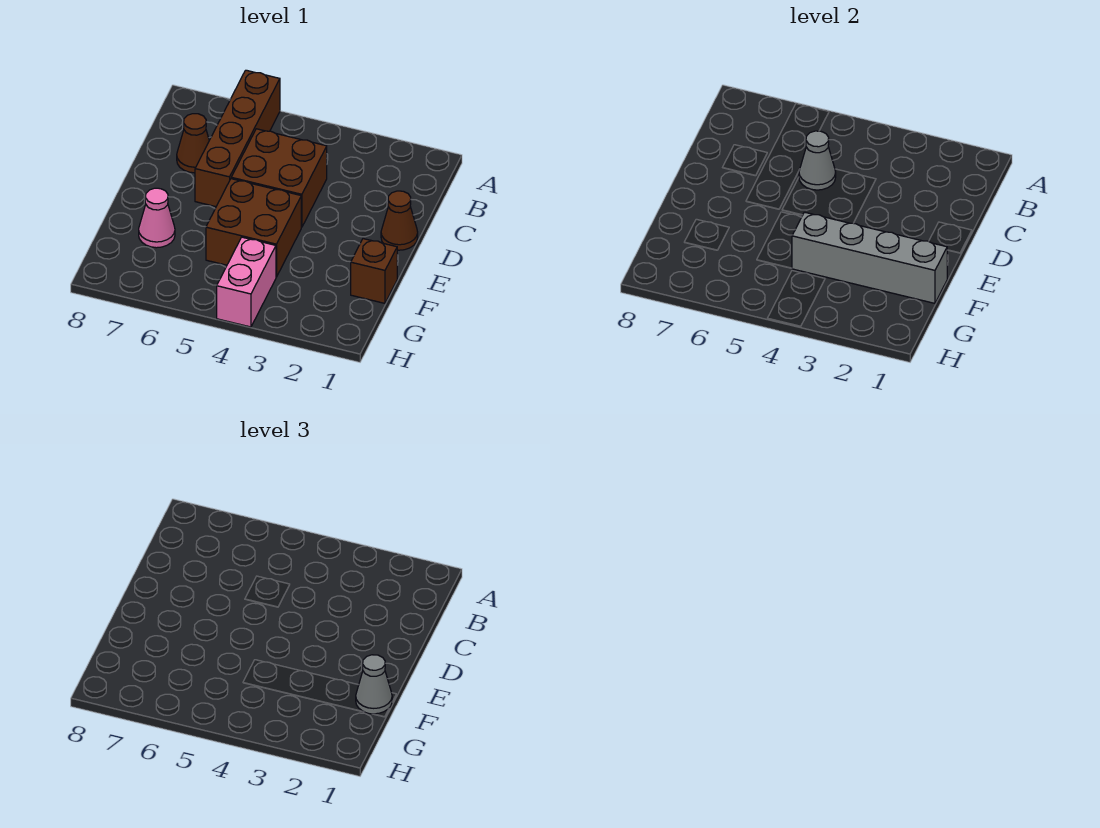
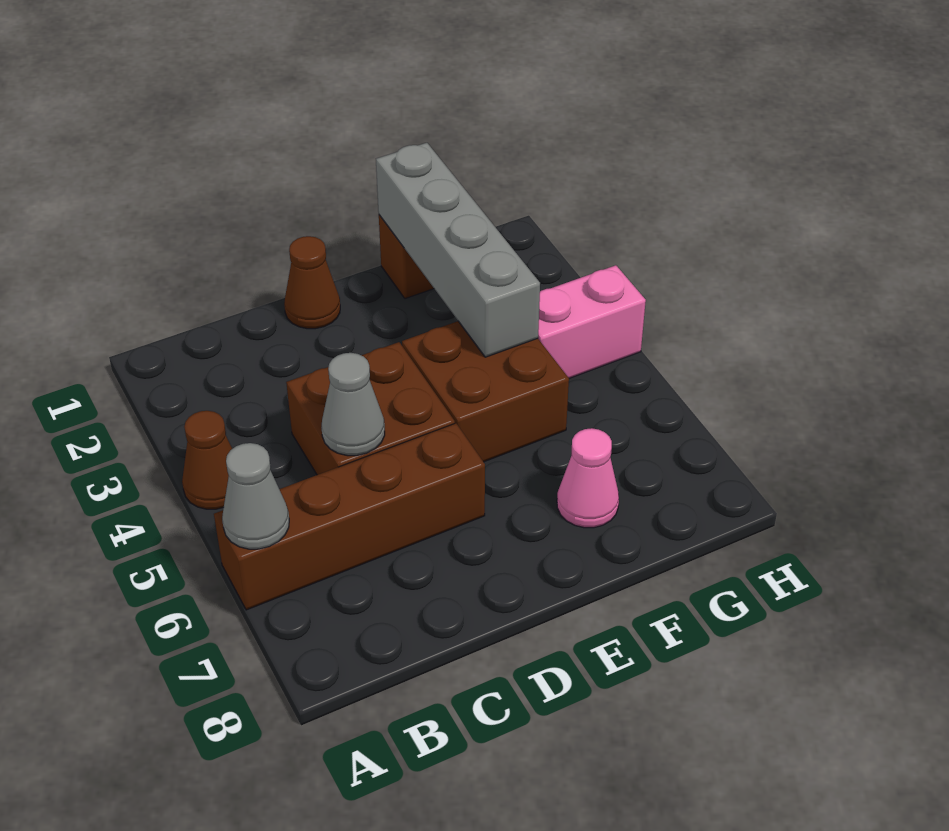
brown cone C7 level 1 -> brown cone A4 level 1
grey cone F1 level 3 -> grey cone A6 level 2

